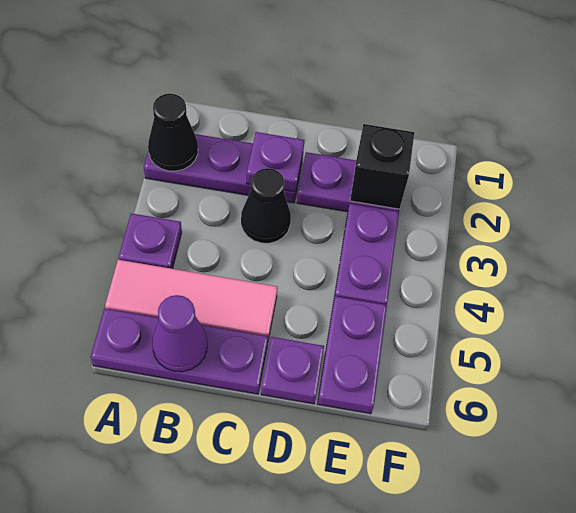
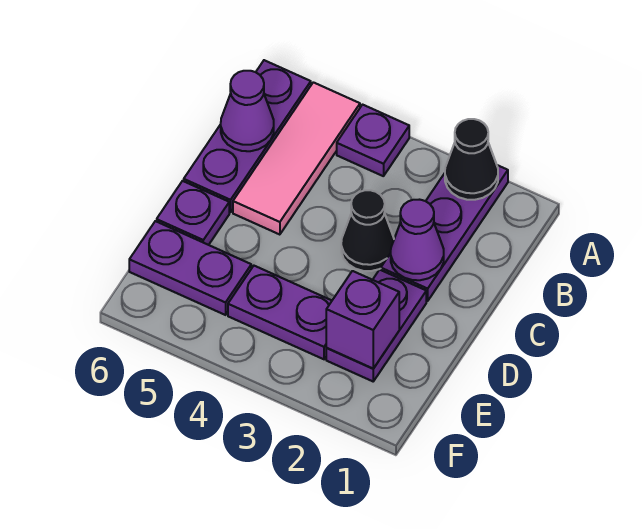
purple plate C2 level 2 -> purple cone C2 level 2
black brick E2 level 2 -> purple brick E2 level 2

